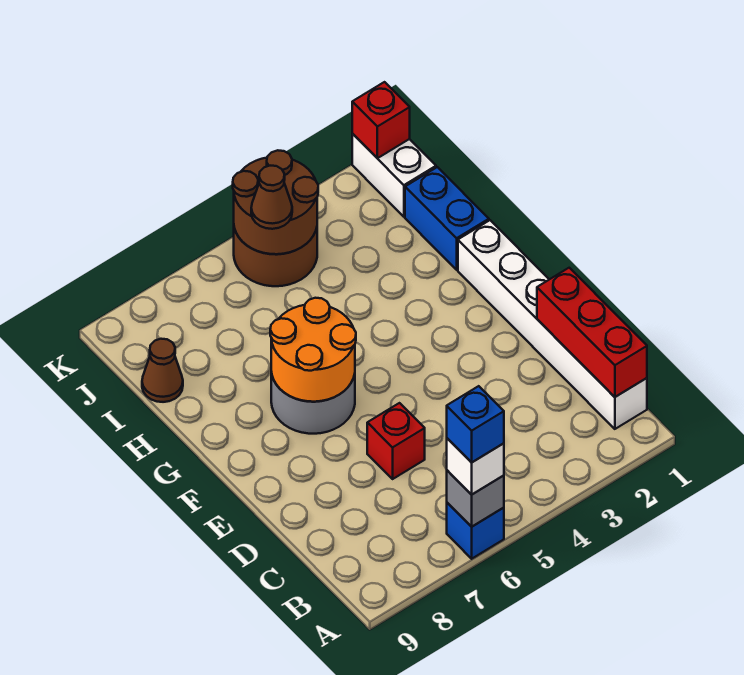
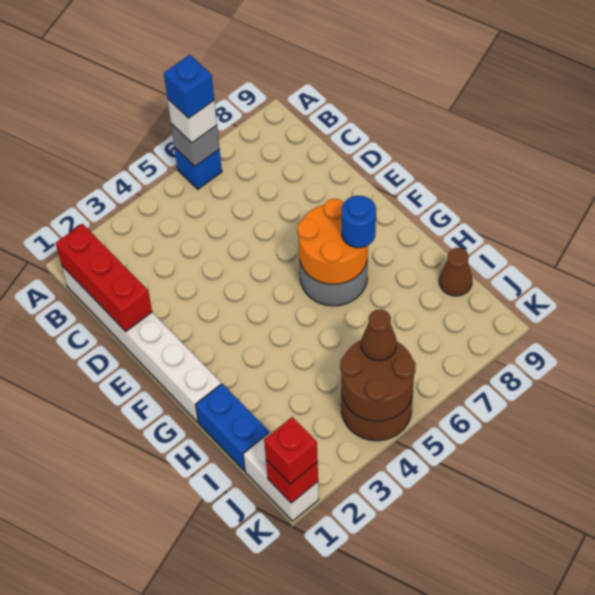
red brick D6 level 1 -> red brick K1 level 3
none -> blue round brick G7 level 3

